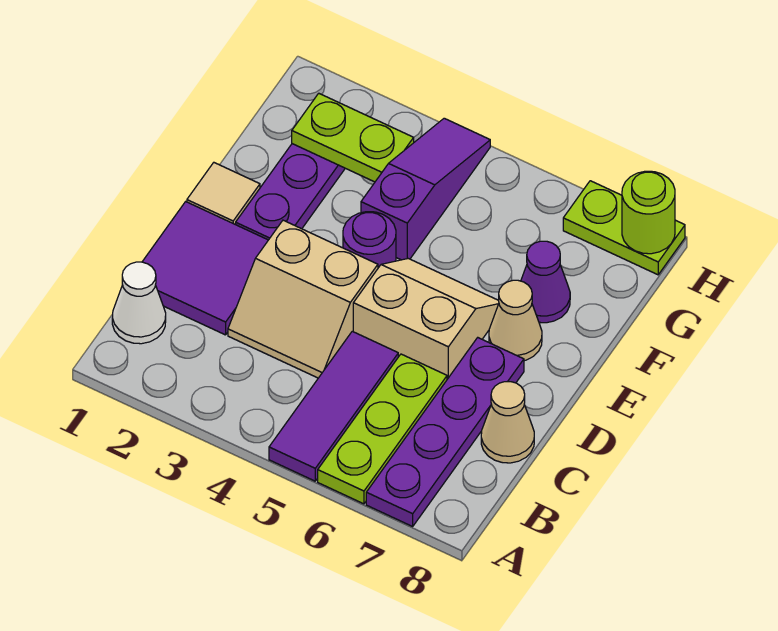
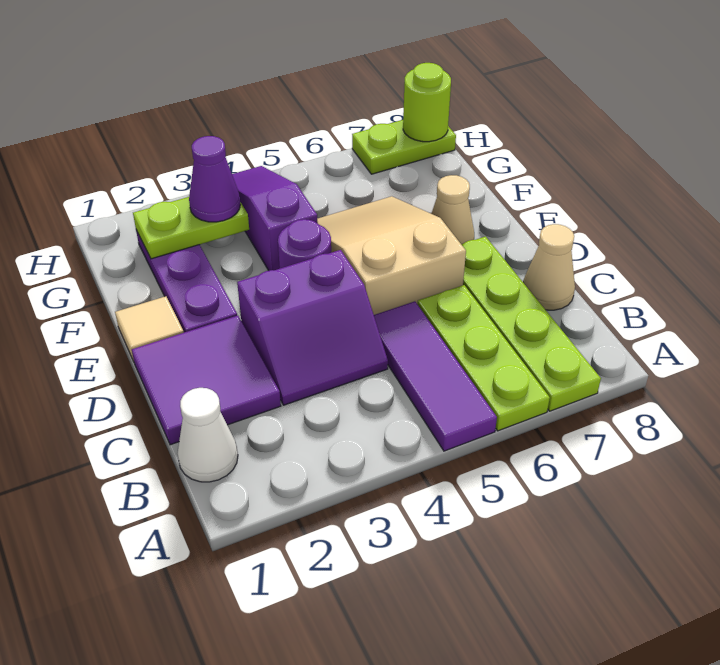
purple plate A7:D7 level 1 -> lime plate A7:D7 level 1
tan slope C3:D4 level 1 top D -> purple slope C3:D4 level 1 top D
tan slope D5:E6 level 1 top D -> tan slope D5:F6 level 1 top D
purple cone F7 level 1 -> purple cone G3 level 3

